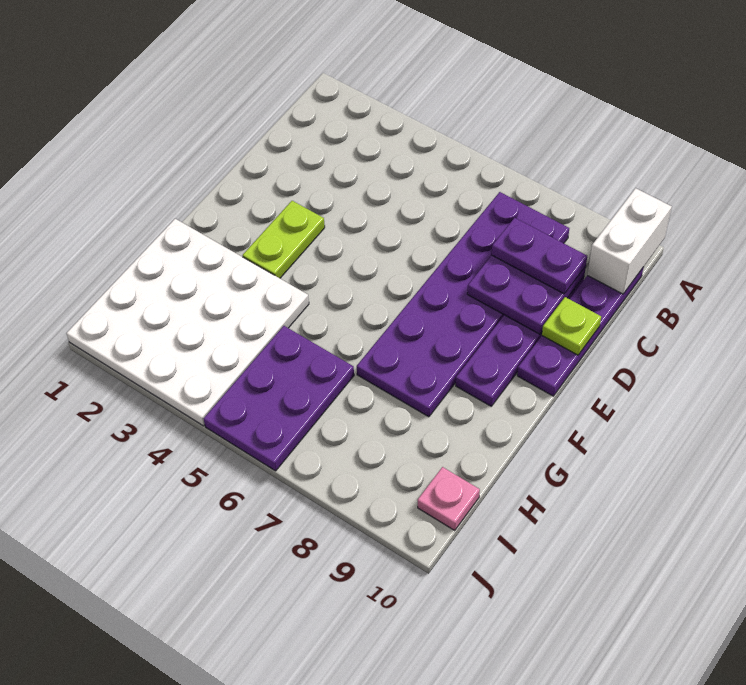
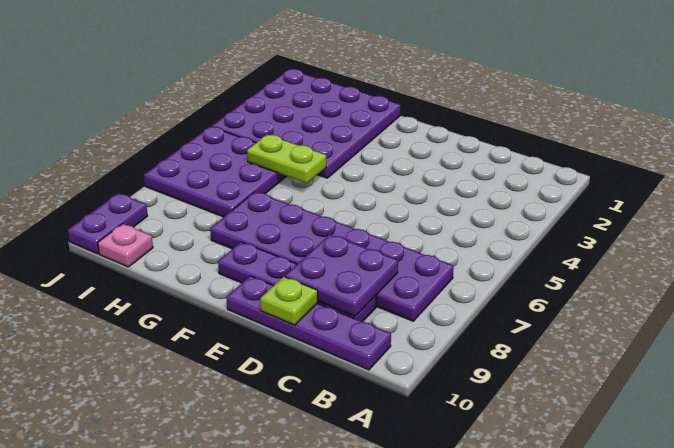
white brick A10:B10 level 2 -> none
purple plate C8:C9 level 3 -> purple plate J9:J10 level 1
lime plate E3:F3 level 1 -> lime plate G5:H5 level 2
white plate G1:J4 level 1 -> purple plate G1:J4 level 1
purple plate H5:J6 level 1 -> purple plate H5:J7 level 1

